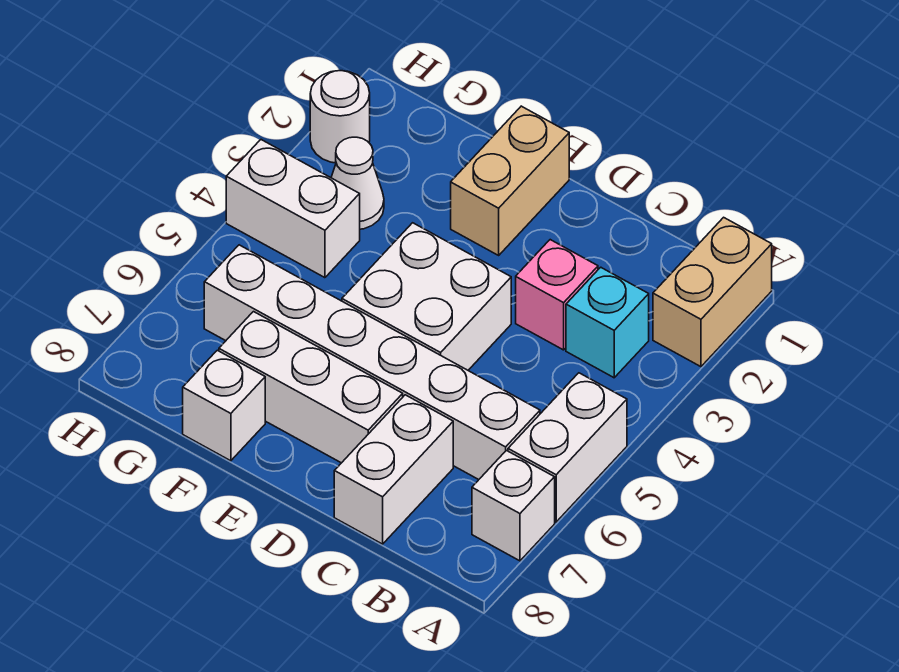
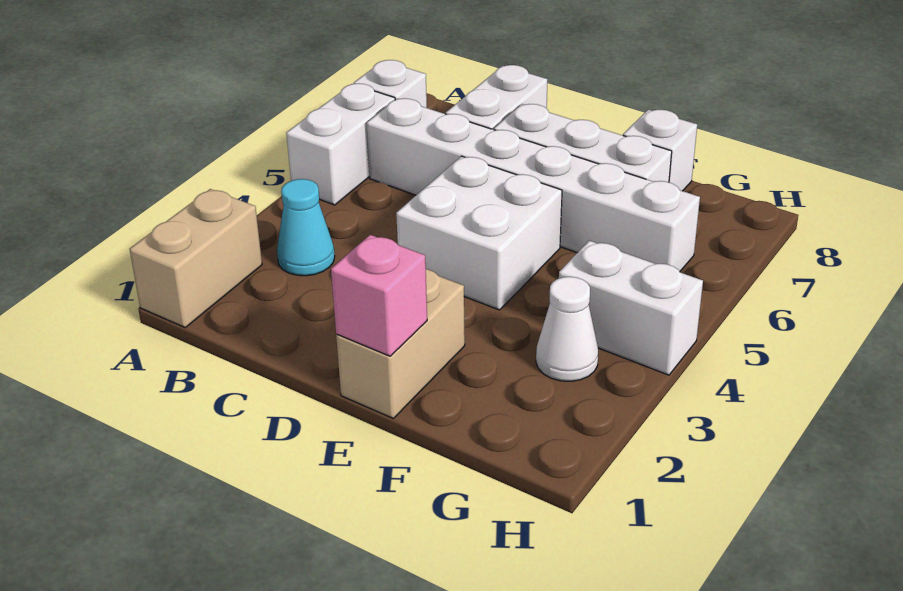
cyan brick B3 level 1 -> cyan cone B3 level 1
pink brick C3 level 1 -> pink brick E1 level 2
white round brick H2 level 1 -> none

